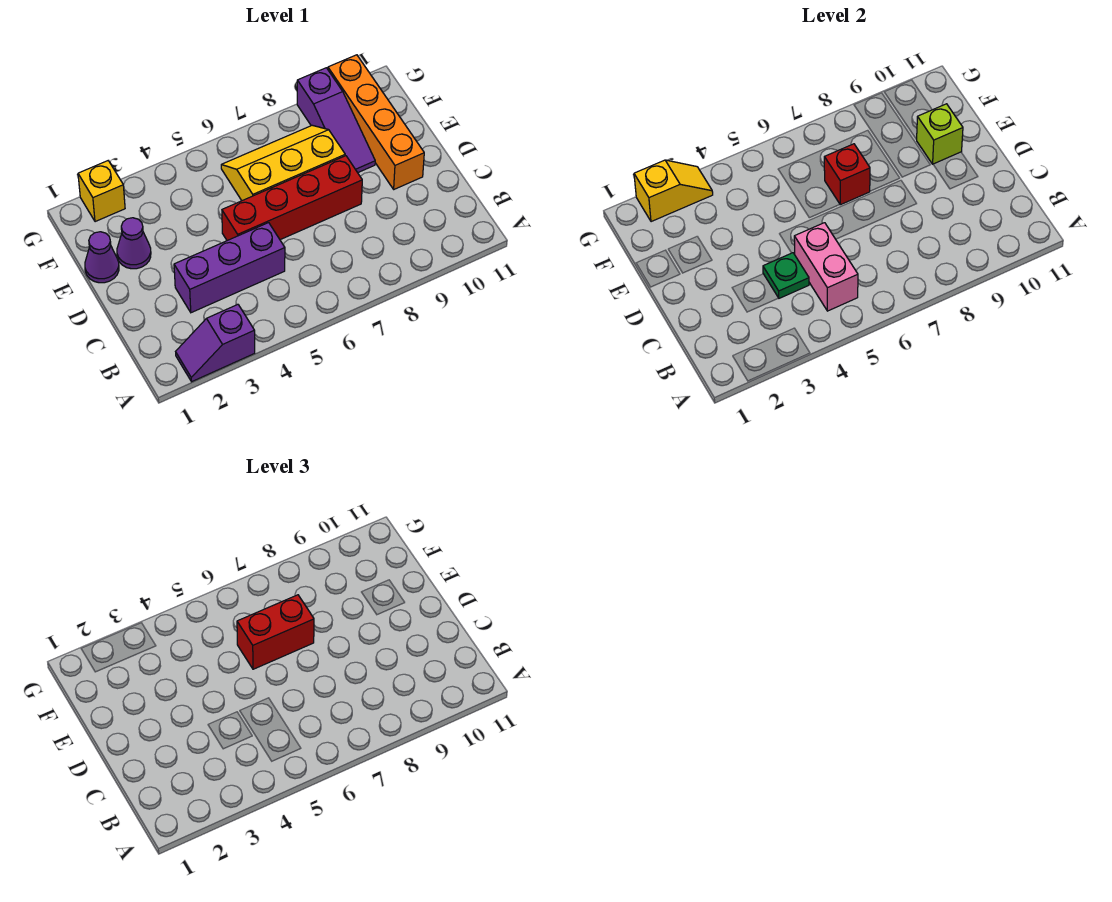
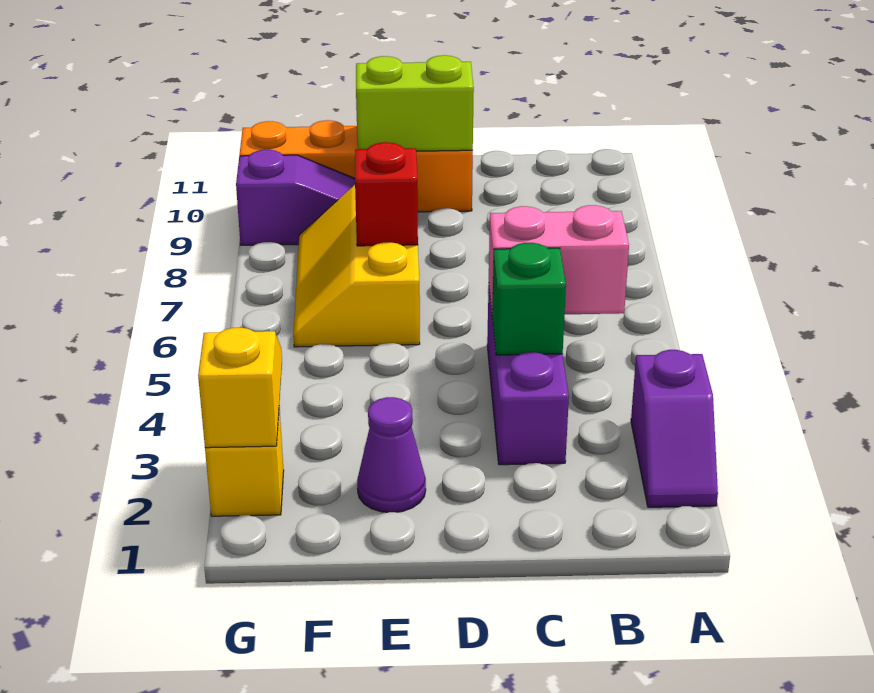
green plate C4 level 2 -> green brick C4 level 2
red brick D5:D8 level 1 -> none
purple cone E1 level 1 -> none
red brick E6:E7 level 3 -> none
lime brick E10 level 2 -> lime brick D10:E10 level 2

